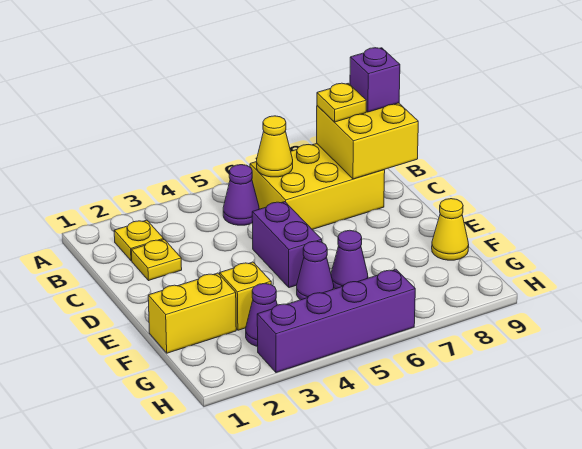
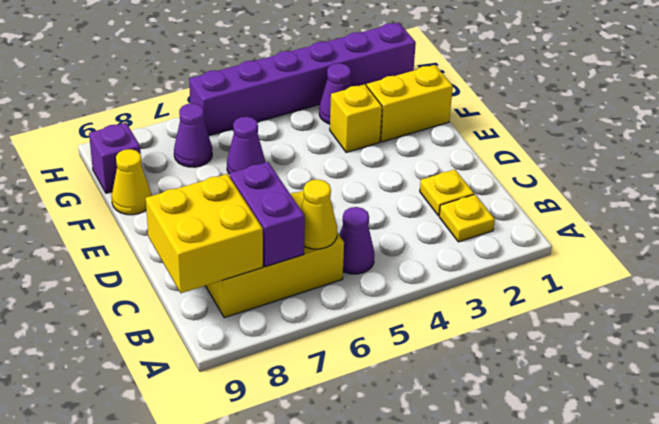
yellow plate B8 level 3 -> none
purple brick B9 level 3 -> purple brick G9 level 1
purple brick D5:E5 level 1 -> purple brick B7:C7 level 2
purple cone F5 level 1 -> purple cone G7 level 1
purple brick H3:H6 level 1 -> purple brick H1:H6 level 1

